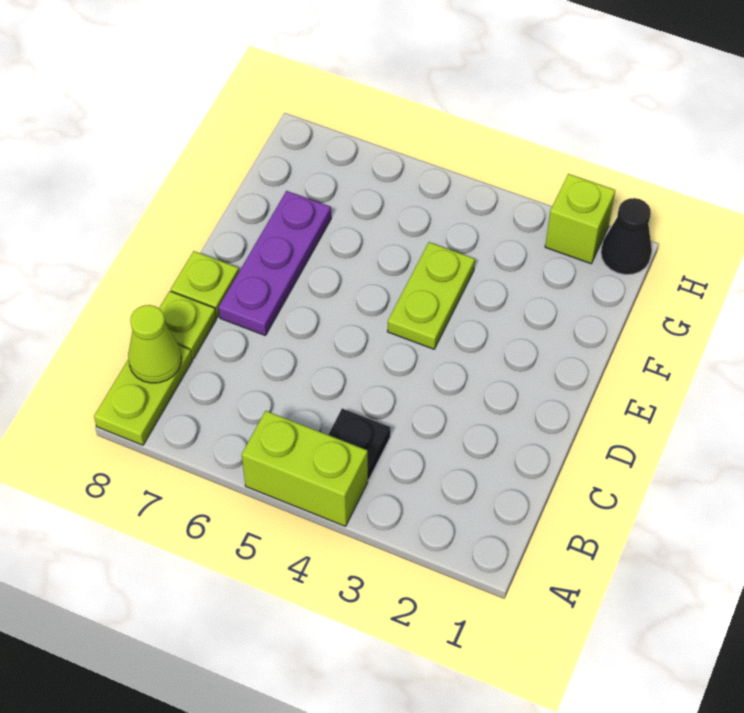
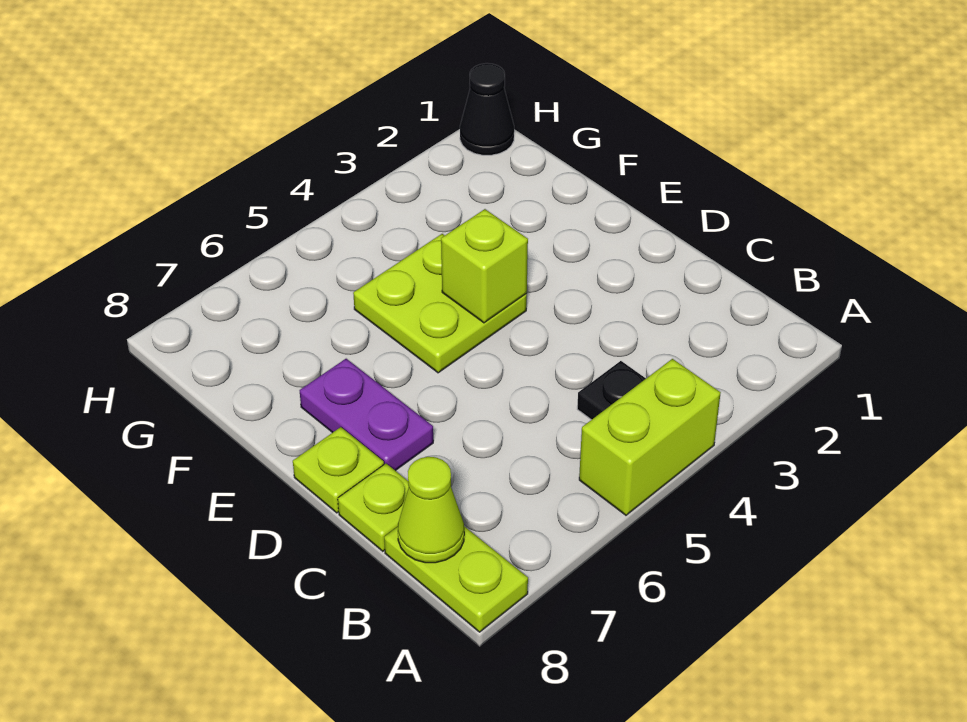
purple plate D7:F7 level 1 -> purple plate D7:E7 level 1
lime plate E4:F4 level 1 -> lime plate E4:F5 level 1
lime brick H2 level 1 -> lime brick E4 level 2

